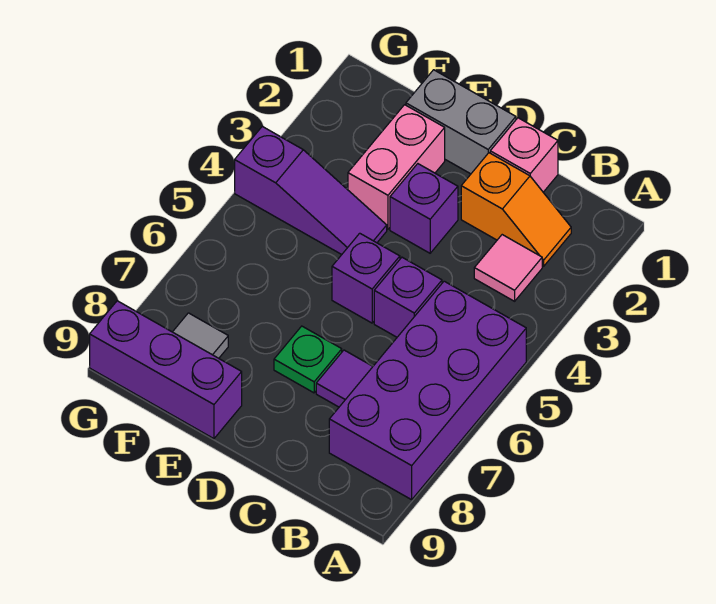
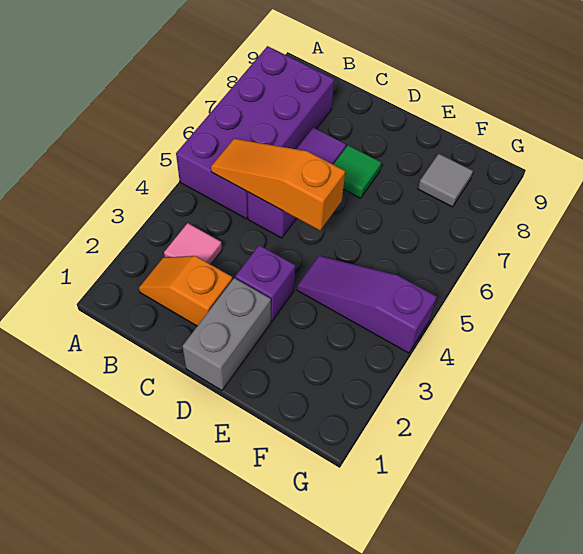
none -> orange slope B5:D5 level 2 top D
pink brick C1 level 1 -> none
grey brick D1:E1 level 1 -> grey brick D1:D2 level 1
purple brick D5 level 1 -> none
green plate D7 level 1 -> green tile D7 level 1
pink brick E2:E3 level 1 -> none
purple brick E9:G9 level 1 -> none

